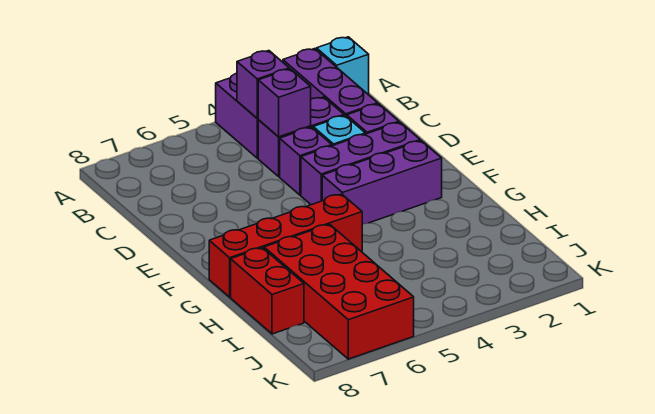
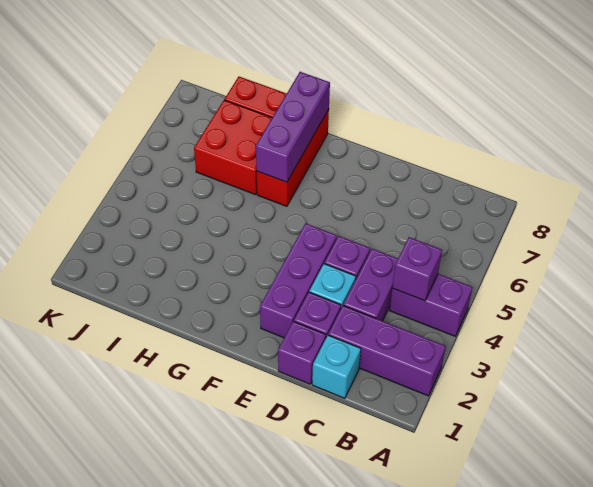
cyan brick A1 level 1 -> cyan brick C1 level 1
purple brick C4 level 2 -> purple brick D1 level 1
purple brick F2:F4 level 1 -> purple brick G6:G8 level 2
red brick G5:G8 level 1 -> red brick G6:G8 level 1
red brick H6:K7 level 1 -> red brick H6:I7 level 1

